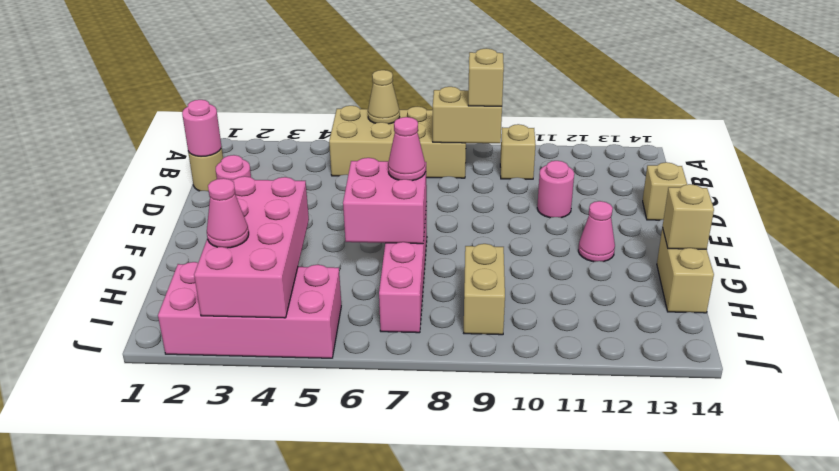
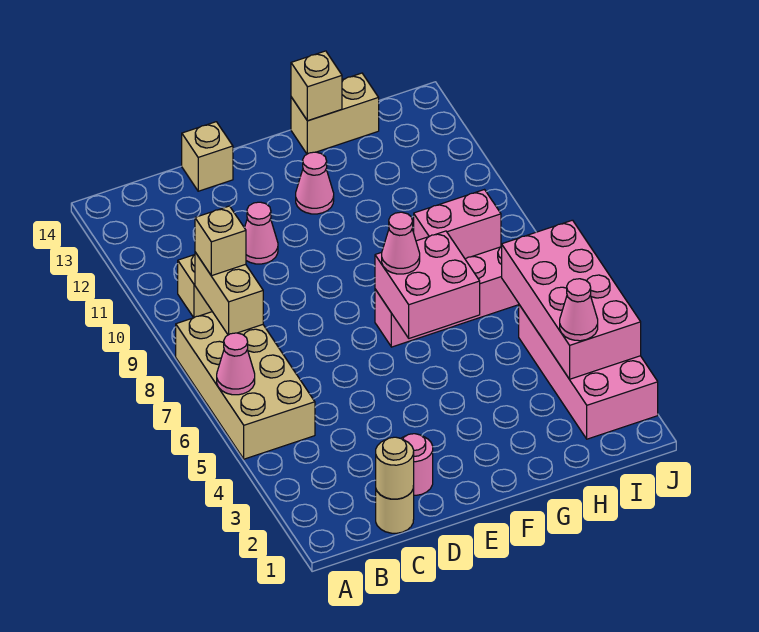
tan cone A6 level 2 -> pink cone A6 level 2
pink round brick C1 level 2 -> tan round brick C1 level 2
pink round brick D11 level 1 -> pink cone D11 level 1
pink brick G3:J4 level 2 -> pink brick I3:J6 level 2
tan brick H9:I9 level 1 -> pink brick H9:I9 level 1

